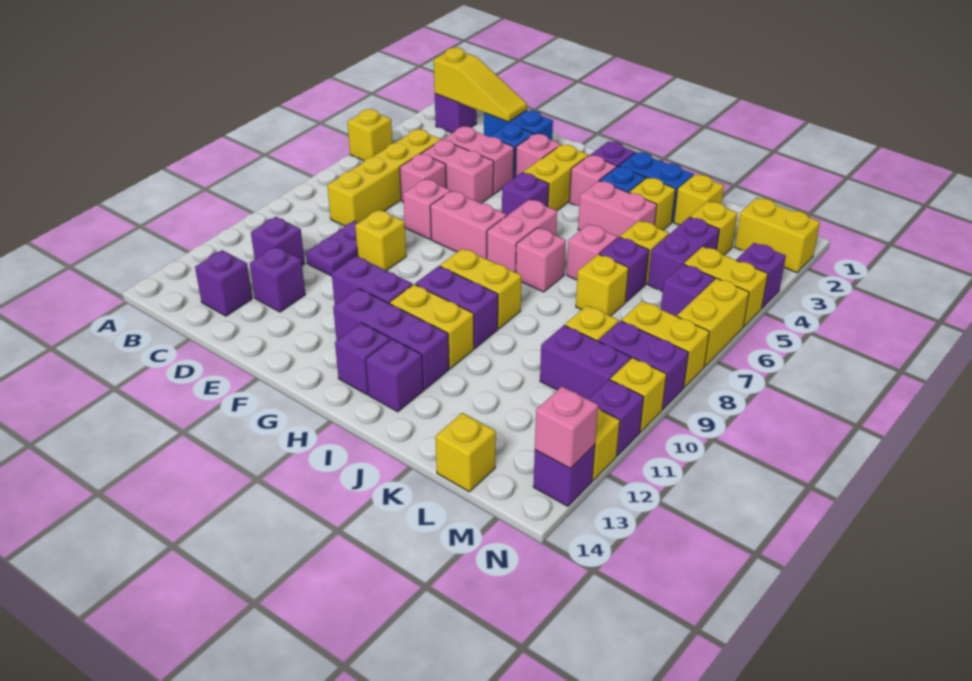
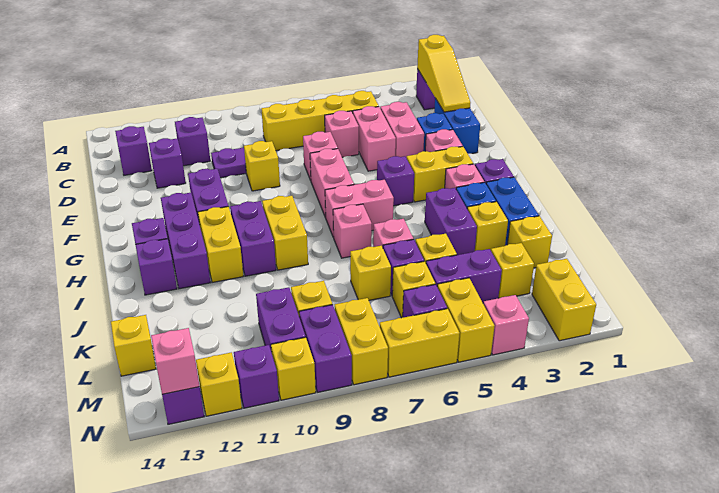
yellow brick A5 level 1 -> yellow brick L6 level 1
pink brick I4:J4 level 1 -> purple brick I4:J4 level 1
purple brick N4 level 1 -> pink brick N4 level 1

